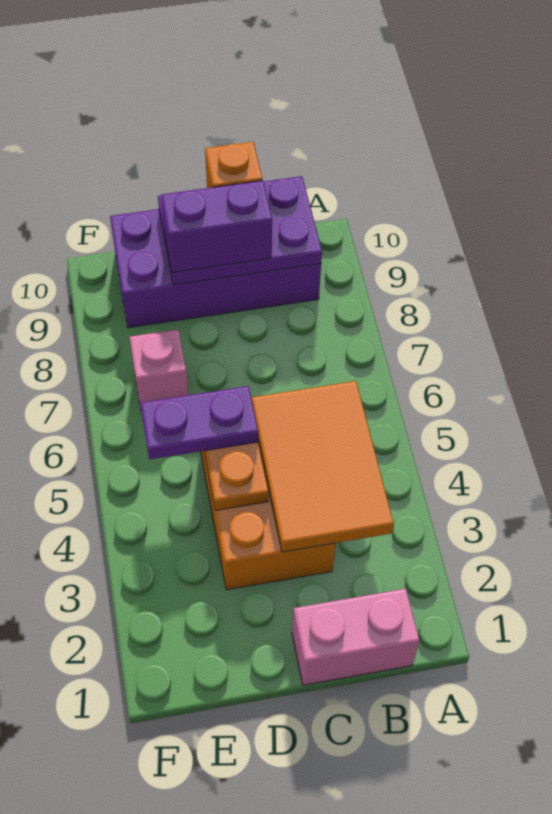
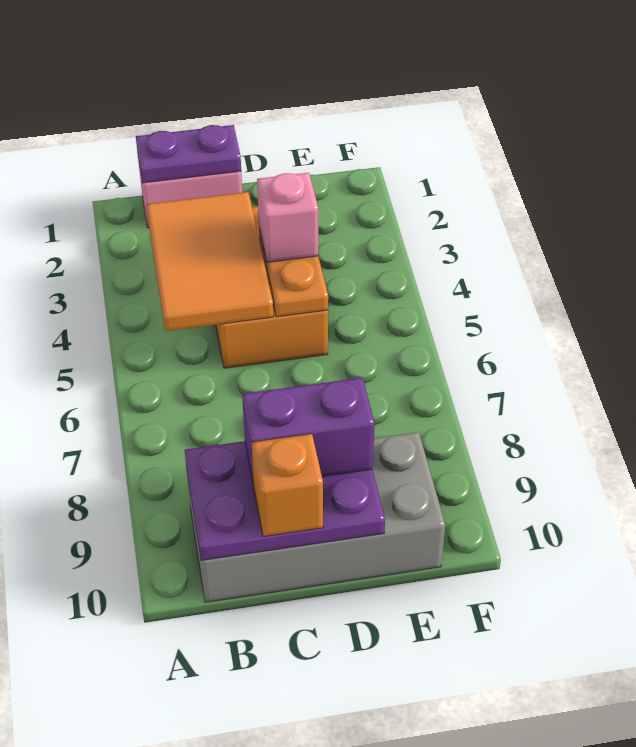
purple brick B9:E10 level 1 -> grey brick B9:E10 level 1
purple plate D5:E5 level 3 -> purple plate B1:C1 level 2
pink brick E7 level 1 -> pink brick D4 level 3

